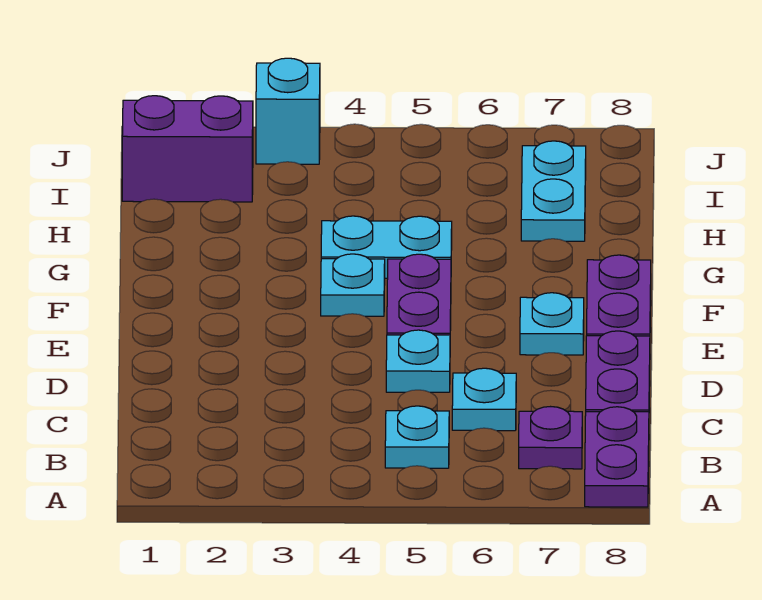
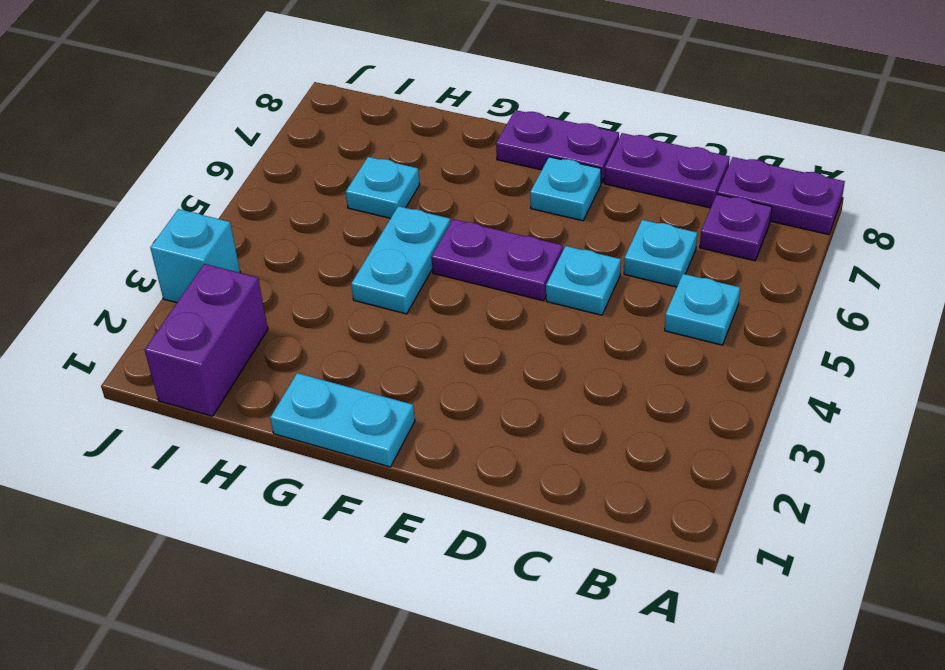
cyan plate F4 level 1 -> cyan plate H6 level 1
cyan plate H7:I7 level 1 -> cyan plate F1:G1 level 1

